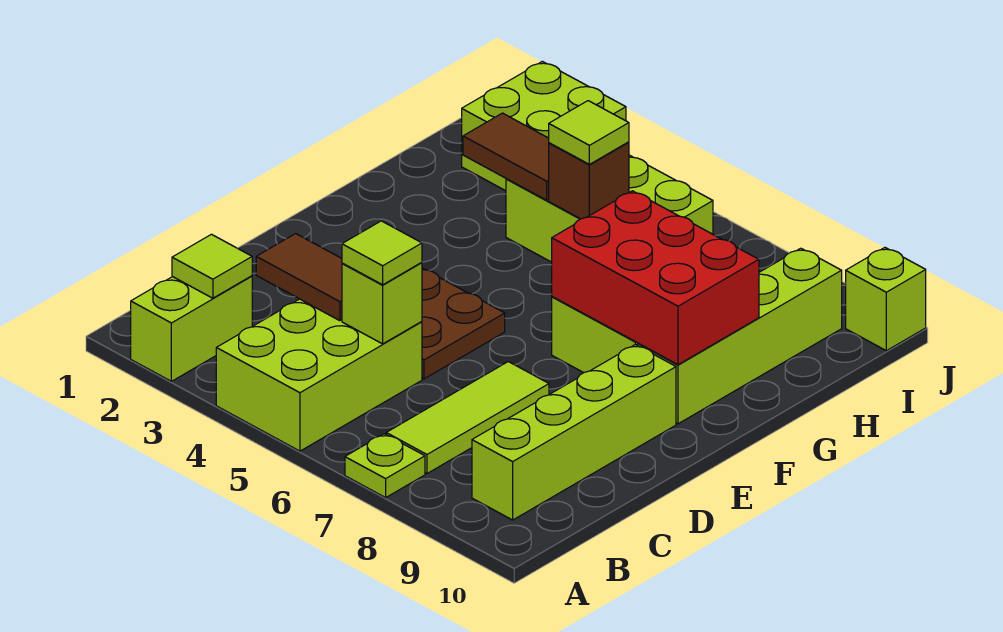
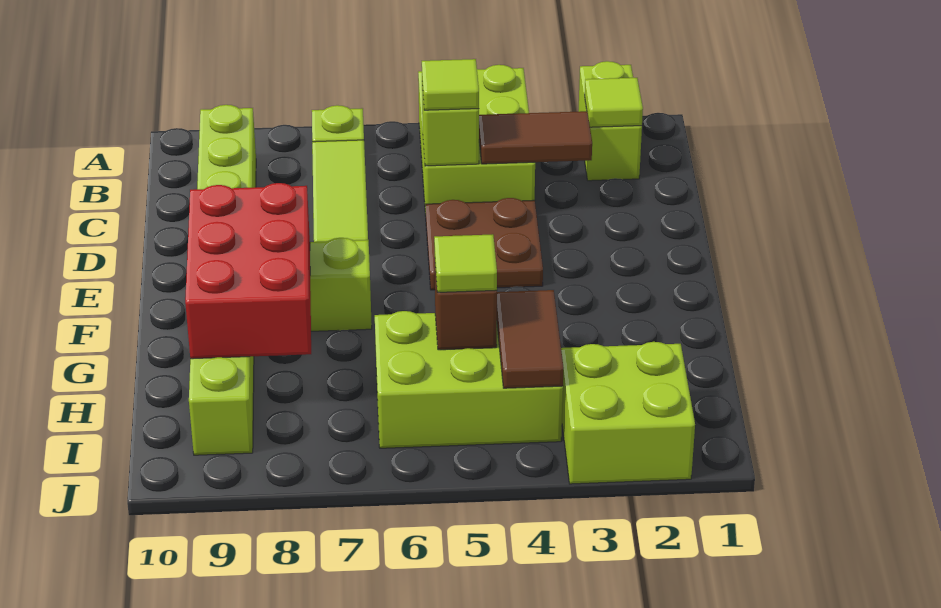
red brick F7:G9 level 2 -> red brick F8:H9 level 2
brown tile H3:H4 level 2 -> brown tile H4:I4 level 2
lime brick J10 level 1 -> none

